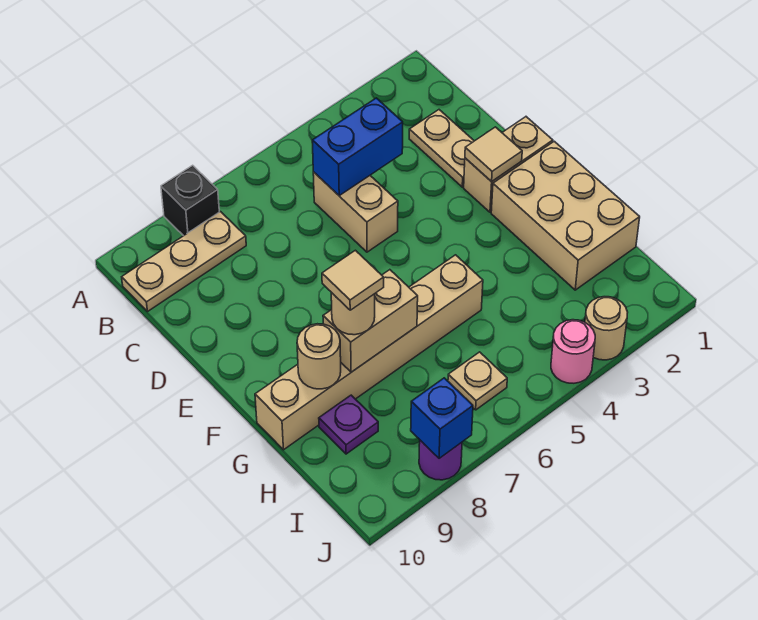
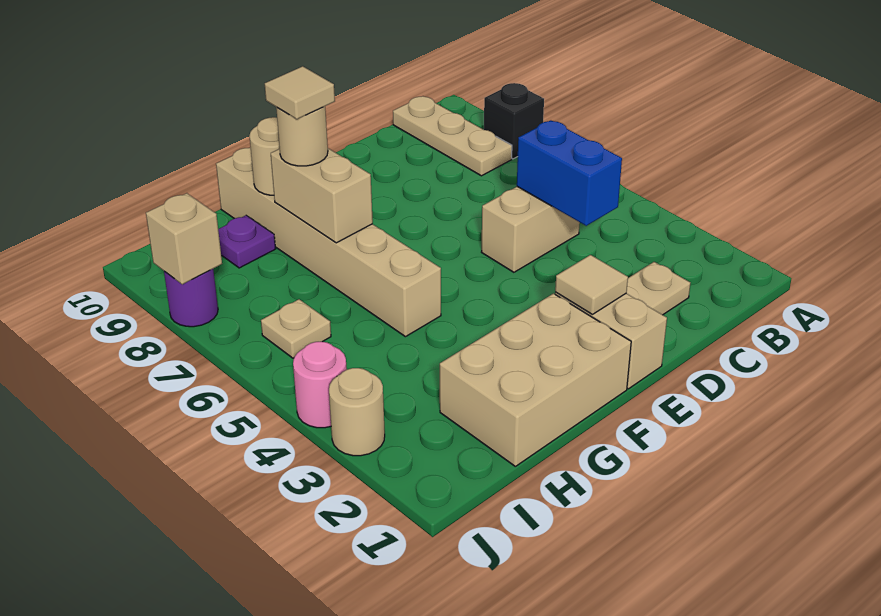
blue brick J8 level 2 -> tan brick J8 level 2

